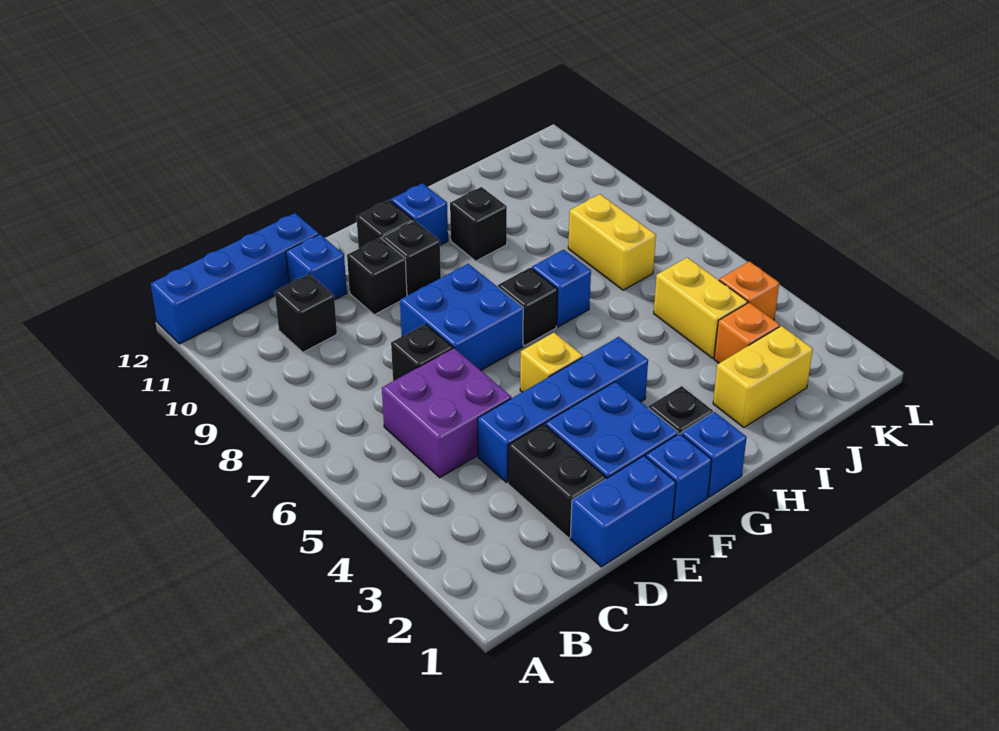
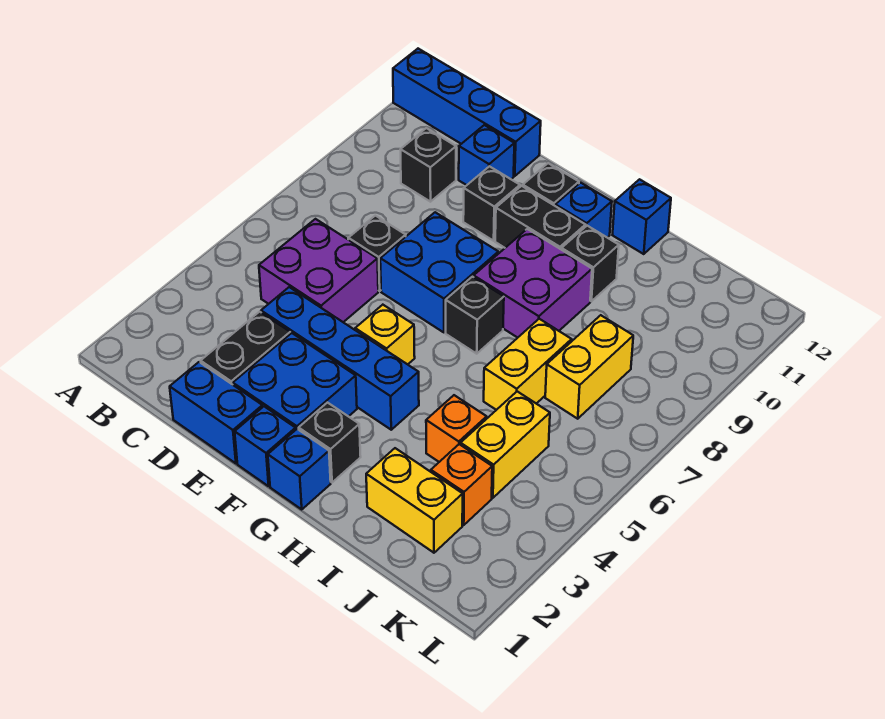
black brick F10 level 1 -> black brick F10:G10 level 1
none -> purple brick G8:H9 level 1
blue brick H7 level 1 -> blue brick H12 level 1
none -> yellow brick I6:I7 level 1
orange brick K4 level 1 -> orange brick I4 level 1

